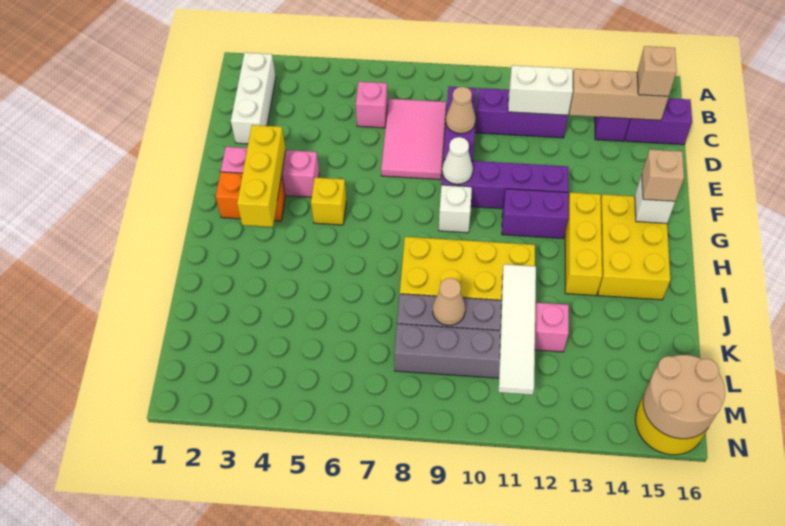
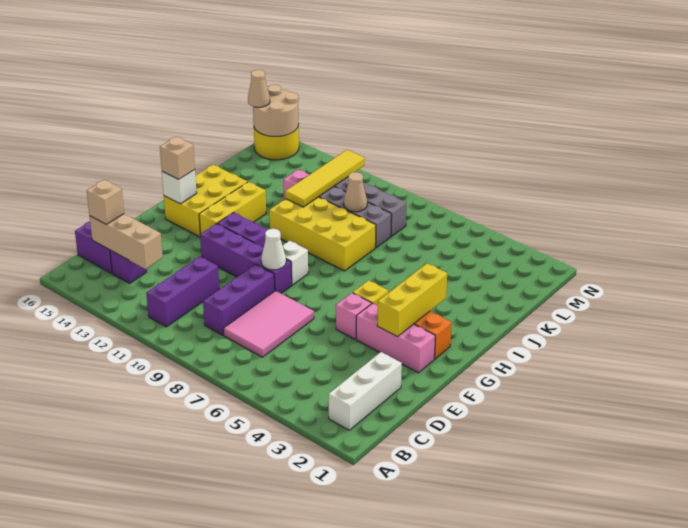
pink brick C6 level 1 -> pink brick F5 level 1
purple brick C10:C12 level 1 -> purple brick B11:D11 level 1
white brick C11:C12 level 2 -> none
tan cone D9 level 2 -> tan cone M16 level 3
white tile J11:M11 level 2 -> yellow tile J11:M11 level 2

